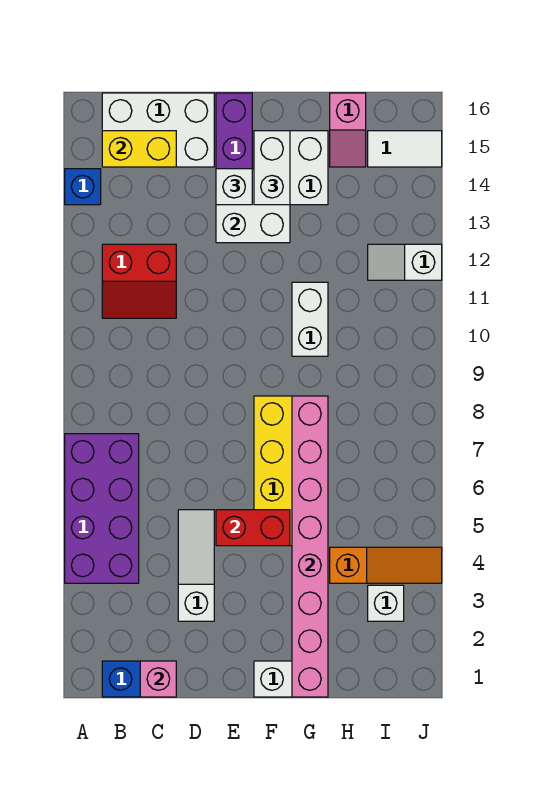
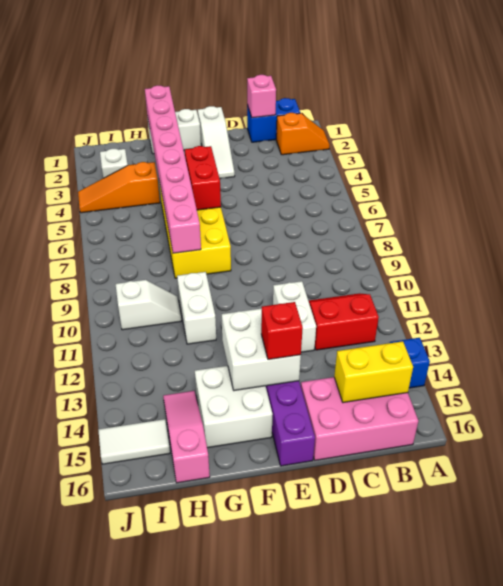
none -> orange slope A2:B2 level 1 top B
purple brick A4:B7 level 1 -> none
white brick B15:D16 level 1 -> pink brick B15:D16 level 1
white slope D3:D5 level 1 top 3 -> white slope E1:E3 level 1 top 1
red brick E5:F5 level 2 -> red brick F5:F6 level 2
white brick E14 level 3 -> red brick E14 level 3
white brick F14:F15 level 3 -> white brick D11:D12 level 1
pink slope H15:H16 level 1 top 16 -> pink slope H14:H16 level 1 top 16
white slope I12:J12 level 1 top J -> white slope H10:I10 level 1 top I

